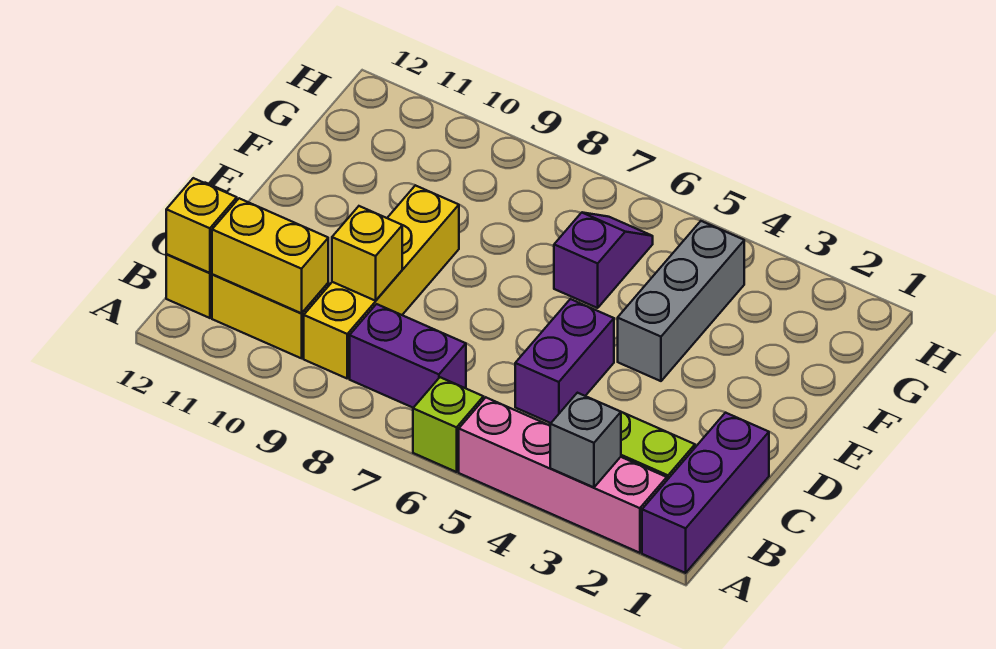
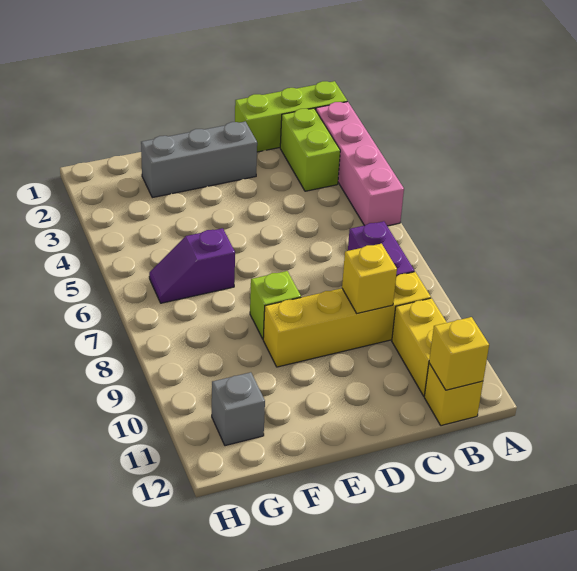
purple brick A1:C1 level 1 -> lime brick A1:C1 level 1
grey brick A3 level 2 -> grey brick G11 level 1
lime brick A6 level 1 -> lime brick E8 level 1
yellow brick B10:B11 level 2 -> none
purple brick C5:D5 level 1 -> none
grey brick E4:G4 level 1 -> grey brick D2:F2 level 1

